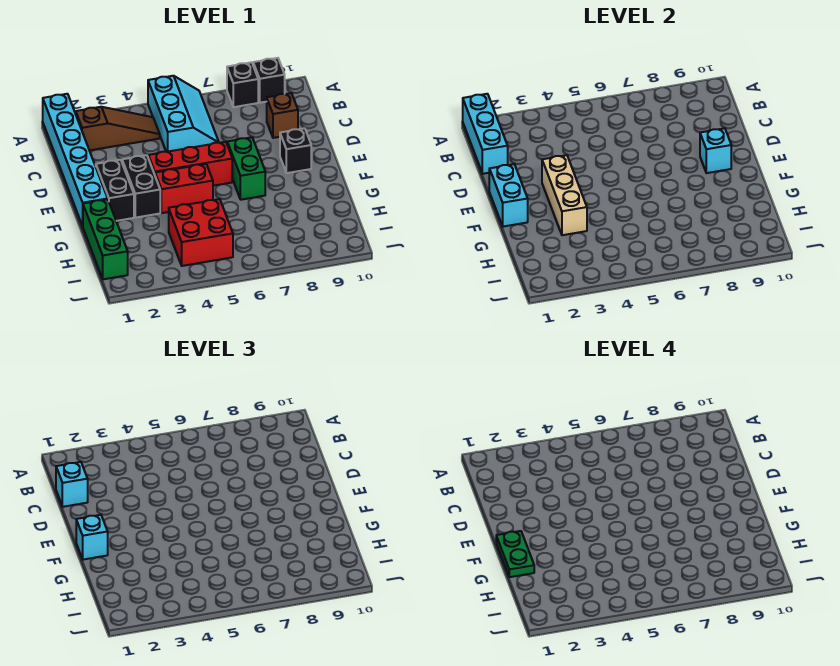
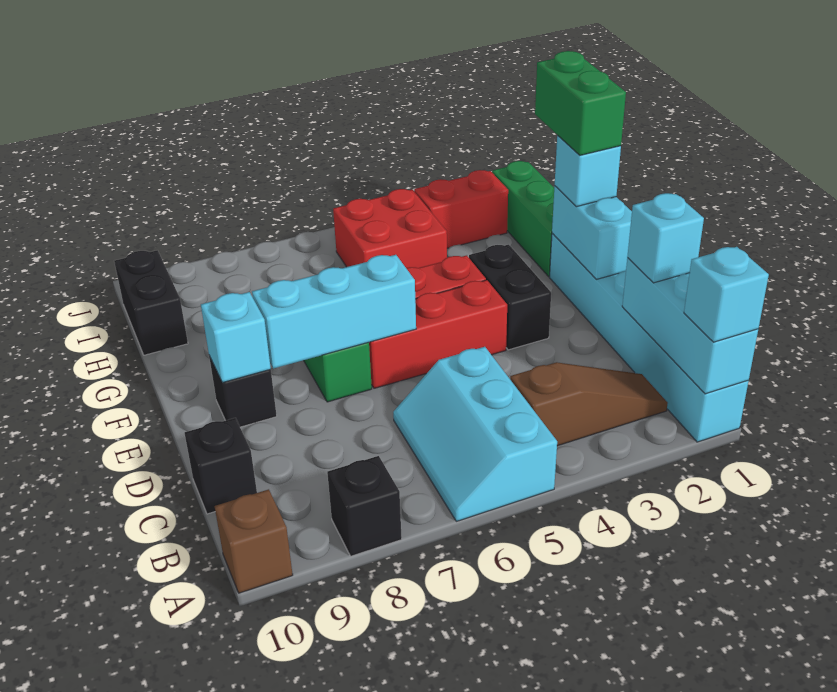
none -> cyan brick A1 level 3
black brick A9 level 1 -> black brick C10 level 1
brown slope B2:B4 level 1 top 2 -> brown slope B2:B4 level 1 top 4
brown brick C9 level 1 -> brown brick A10 level 1
black brick E2:F2 level 1 -> black brick H10:I10 level 1
tan brick E3:G3 level 2 -> none
none -> cyan brick E6:E8 level 2
green plate F1:G1 level 4 -> green brick F1:G1 level 4
none -> red brick I2:I3 level 1

